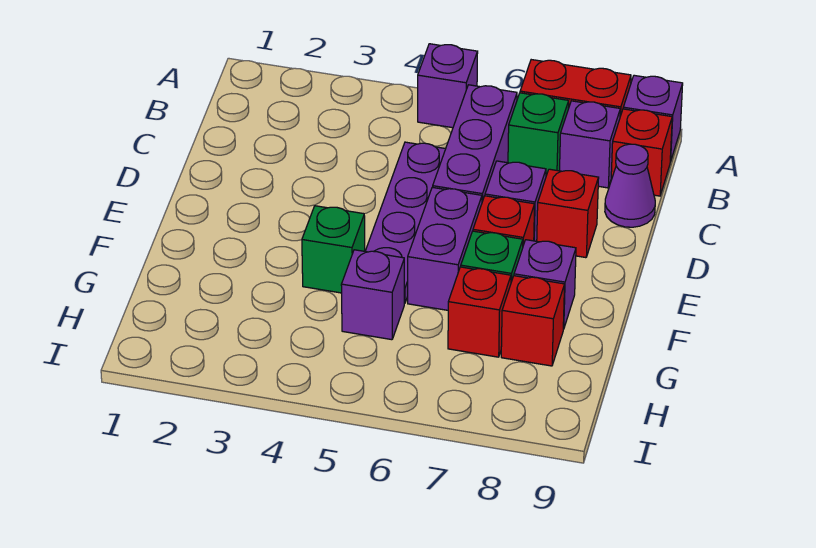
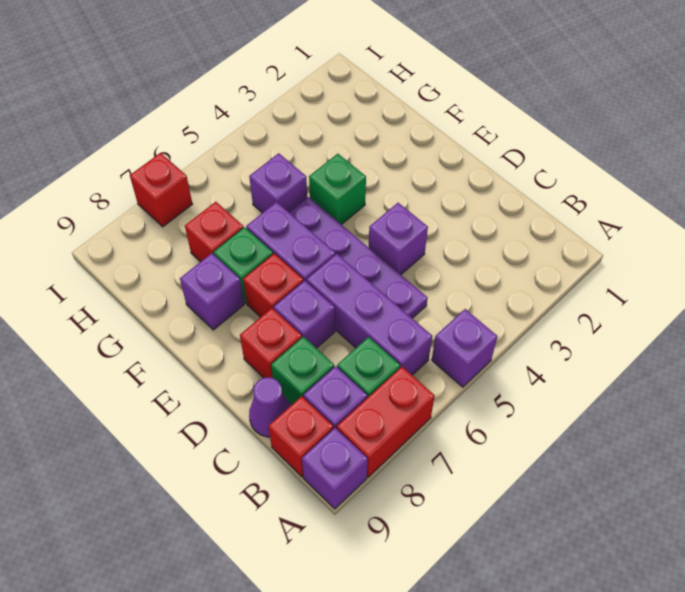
none -> green brick C8 level 1
none -> purple brick D4 level 1
red brick G8 level 1 -> red brick I7 level 1

